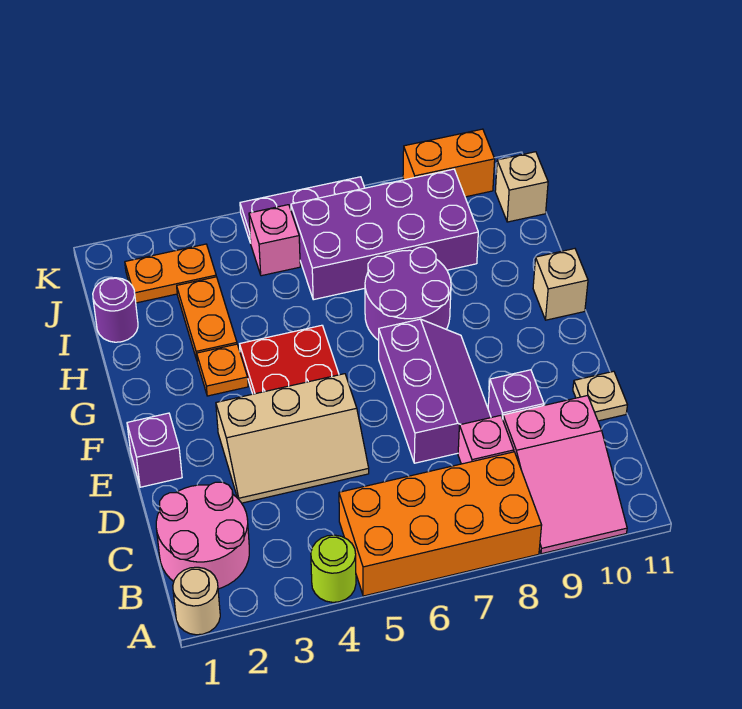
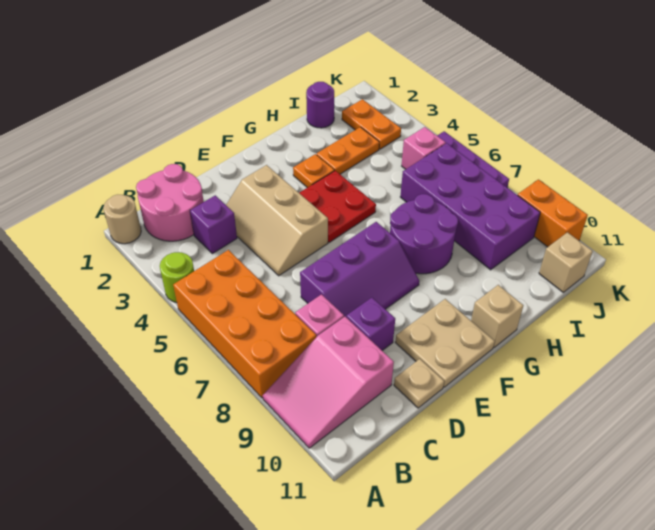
purple brick E1 level 1 -> purple brick C3 level 1
none -> tan plate E10:F11 level 1

